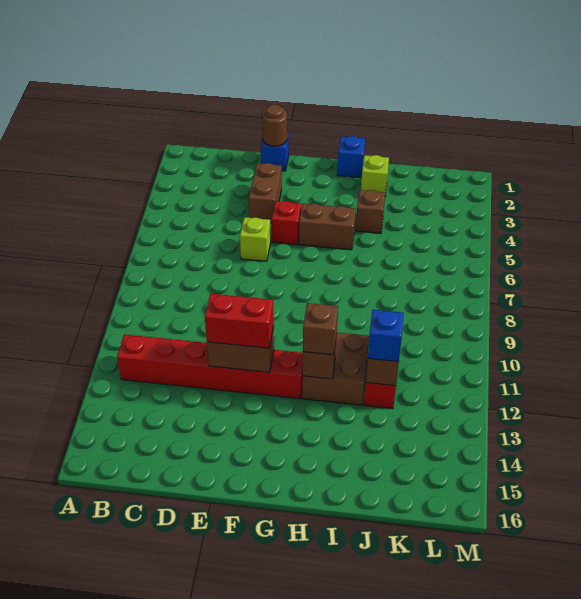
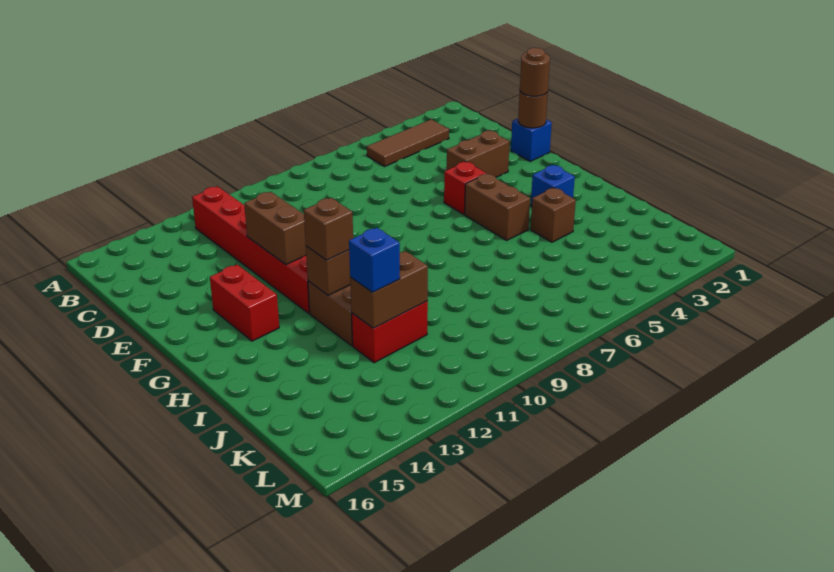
none -> brown tile B3:B5 level 1
none -> brown round brick E1 level 3
lime brick E6 level 1 -> none
red brick E12:F12 level 3 -> red brick F14:G14 level 1
blue brick H1 level 1 -> blue brick H3 level 1
lime brick I2 level 1 -> none

